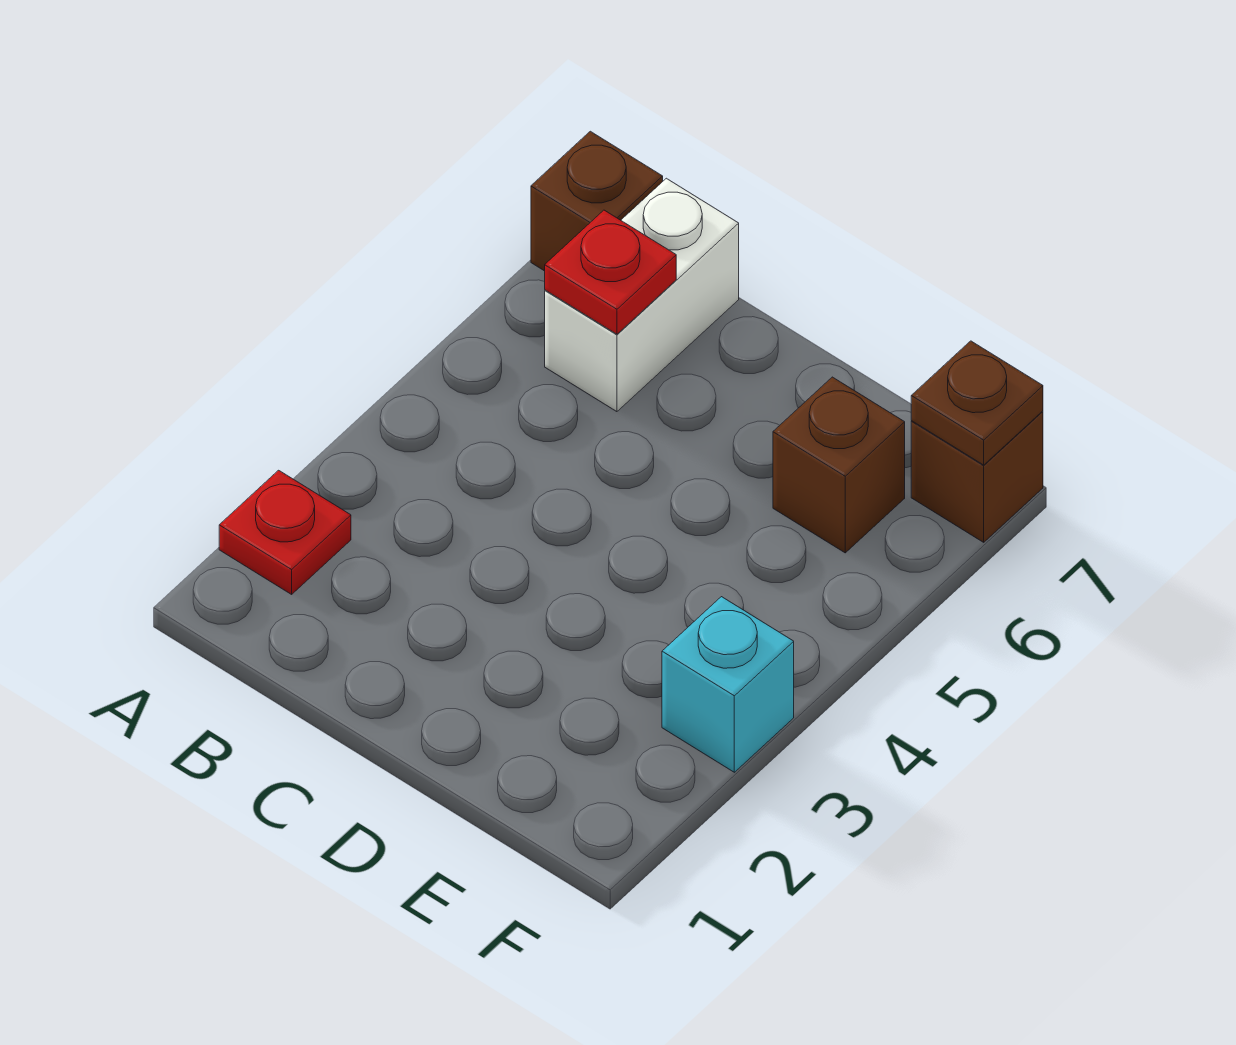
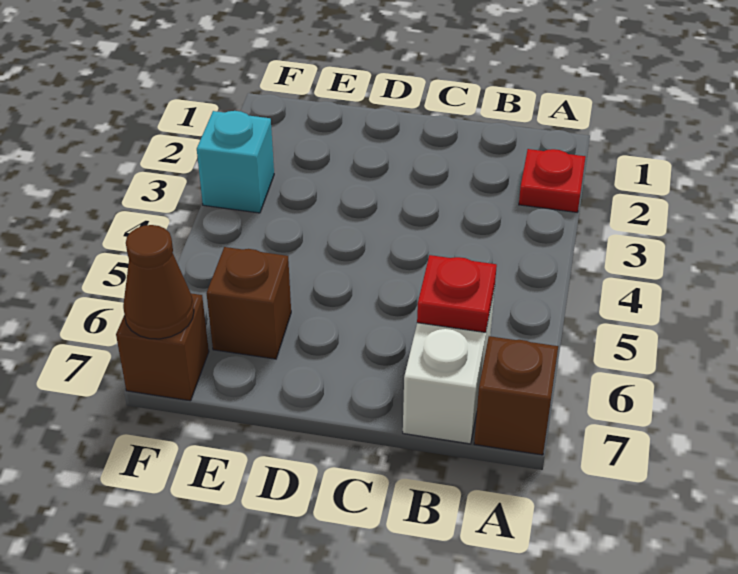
brown plate F7 level 2 -> brown cone F7 level 2

